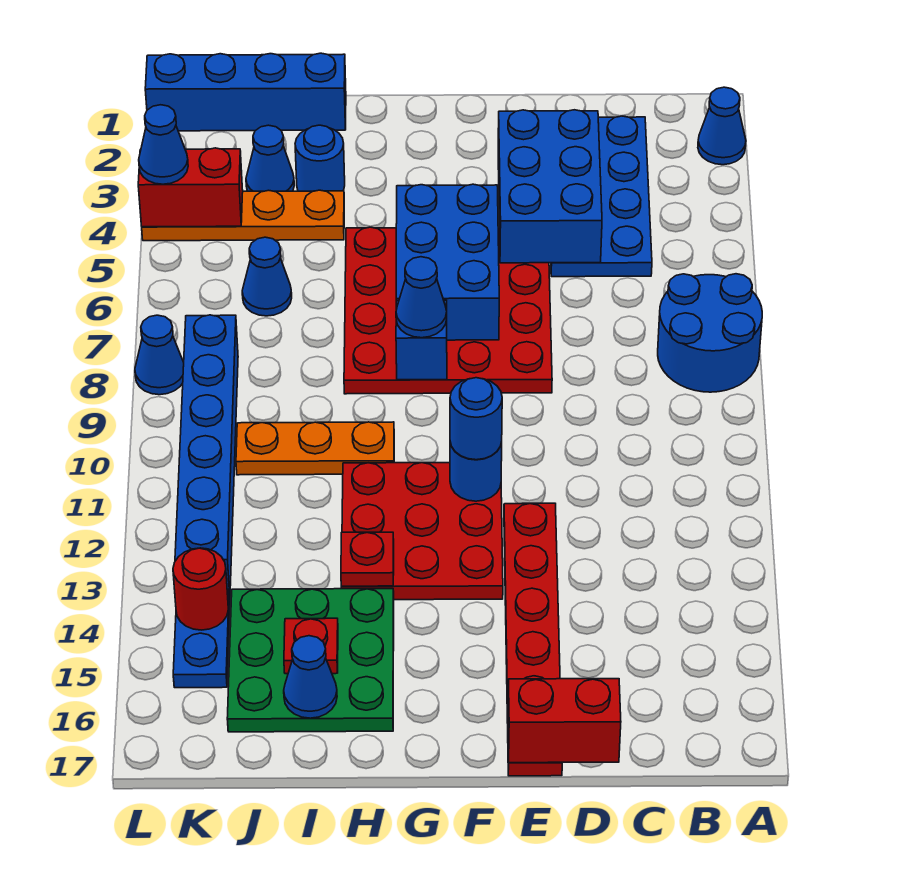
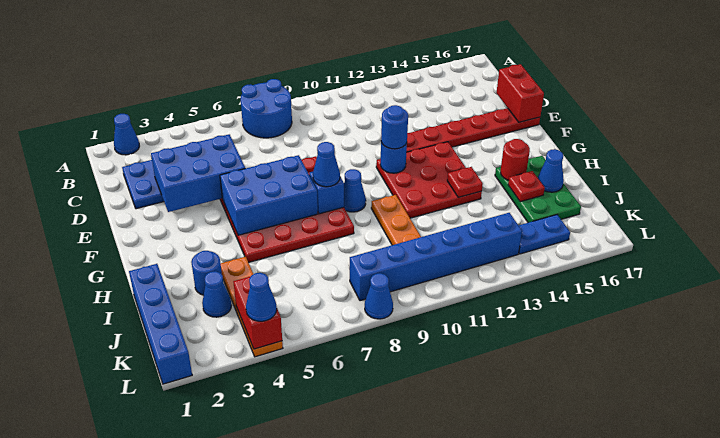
green plate H14:J16 level 1 -> green plate H15:J16 level 1
blue cone J6 level 1 -> blue cone G9 level 1
red round brick K14 level 2 -> red round brick H15 level 2

